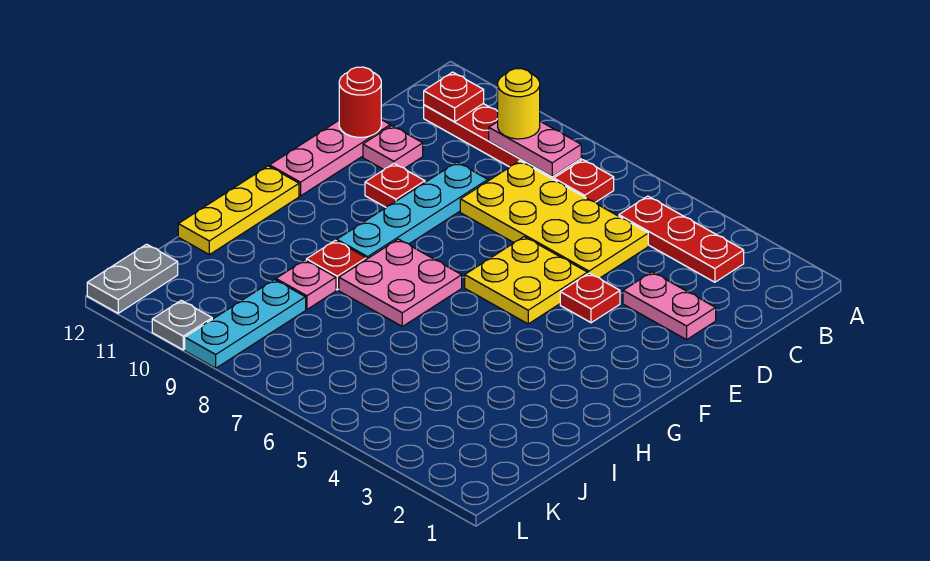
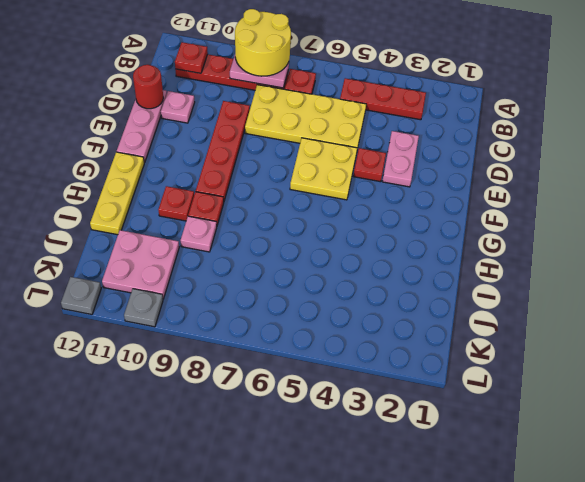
yellow round brick B9 level 3 -> yellow round brick A8:B9 level 3
pink plate D2:D3 level 1 -> pink plate D3:E3 level 1
cyan plate D9:G9 level 1 -> red plate D9:G9 level 1
red plate E10 level 1 -> red plate H10 level 1
pink plate G7:H8 level 1 -> pink plate J10:K11 level 1
cyan plate J9:L9 level 1 -> none
grey plate K12:L12 level 1 -> grey plate L12 level 1

